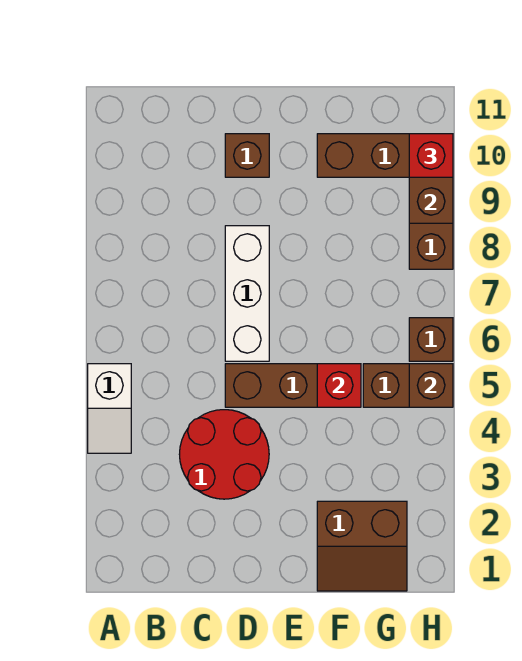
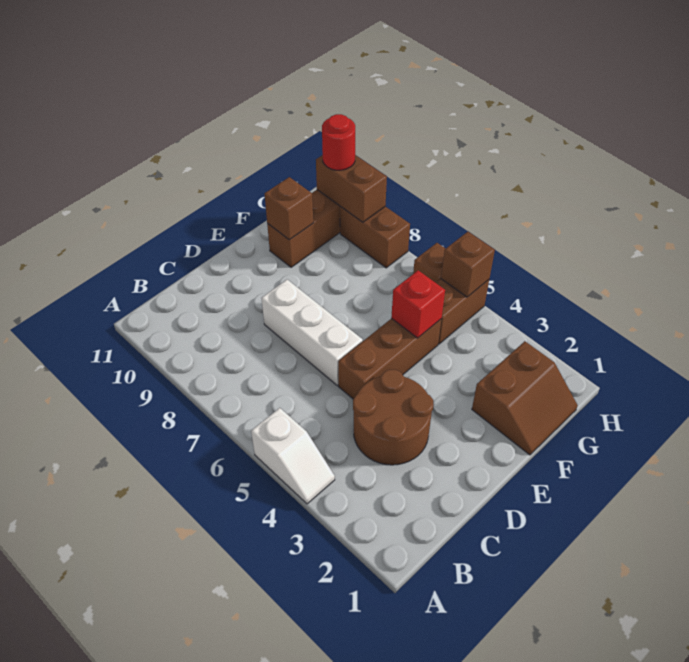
red round brick C3:D4 level 1 -> brown round brick C3:D4 level 1
brown brick D10 level 1 -> brown brick F10 level 2
red brick H10 level 3 -> red round brick H10 level 3

